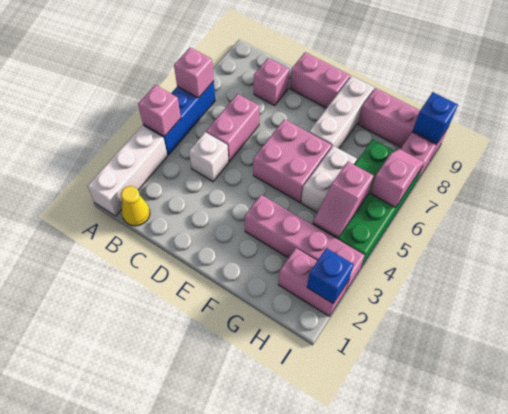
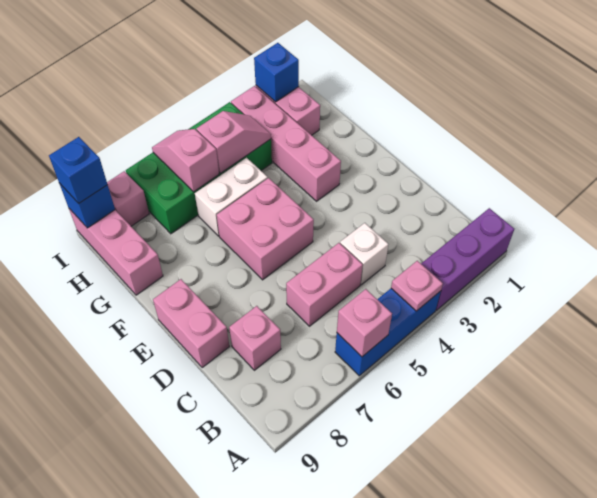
white brick A1:A3 level 1 -> purple brick A1:A3 level 1
pink brick A4 level 2 -> pink plate A4 level 2
yellow cone B1 level 1 -> none
white brick F7:F9 level 1 -> none
pink slope I6:I7 level 2 top 6 -> pink slope H6:I6 level 2 top H
none -> blue brick I9 level 3

